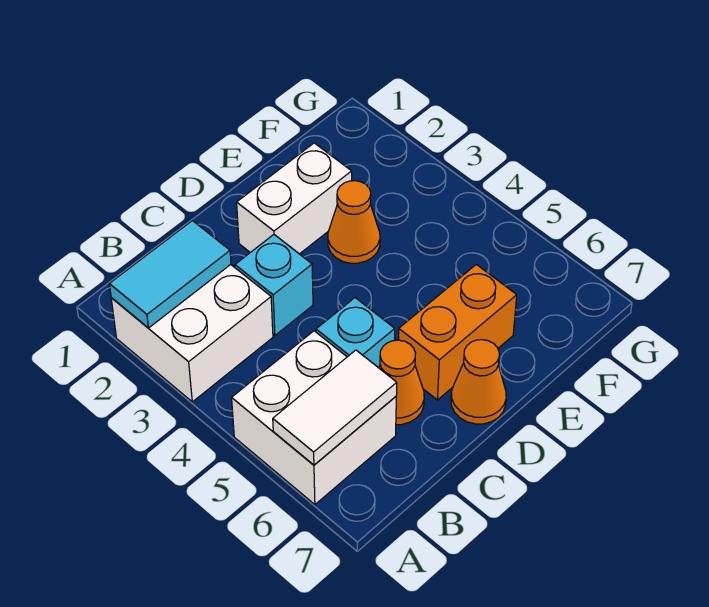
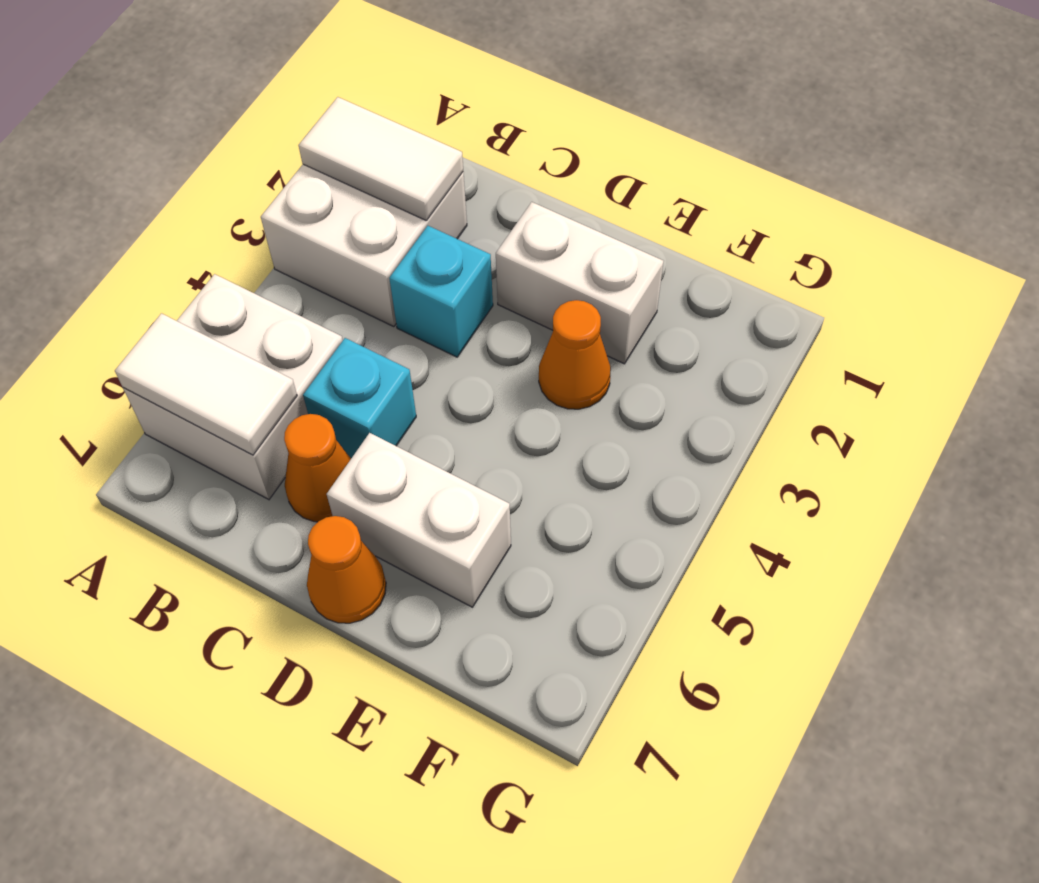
cyan tile A2:B2 level 2 -> white tile A2:B2 level 2
orange brick D6:E6 level 1 -> white brick D6:E6 level 1

